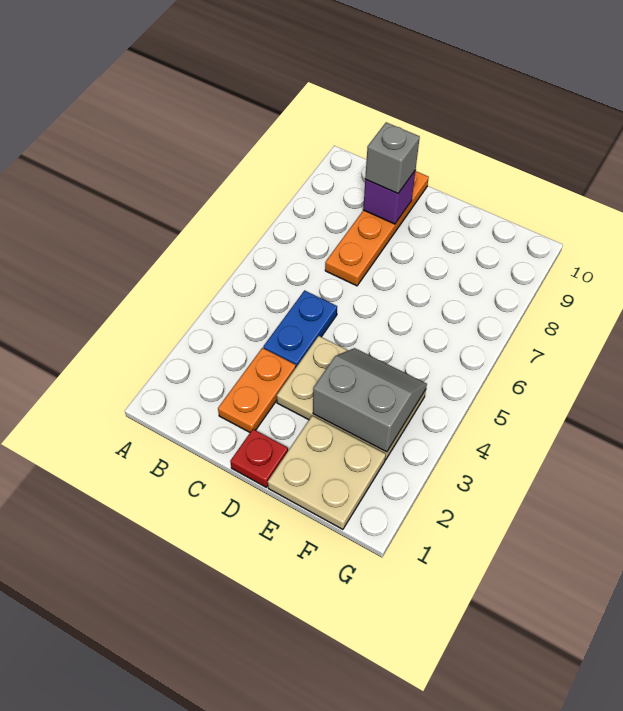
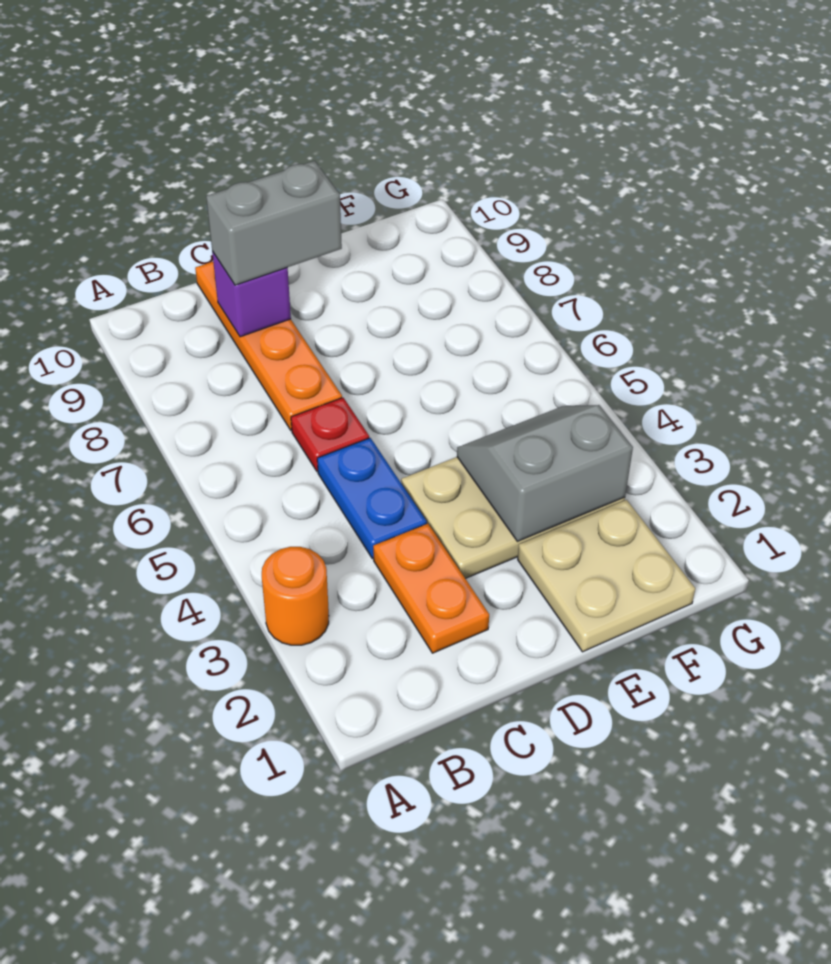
none -> orange round brick A3 level 1
grey brick C9 level 3 -> grey brick C9:D9 level 3
red plate D1 level 1 -> red plate C6 level 1

